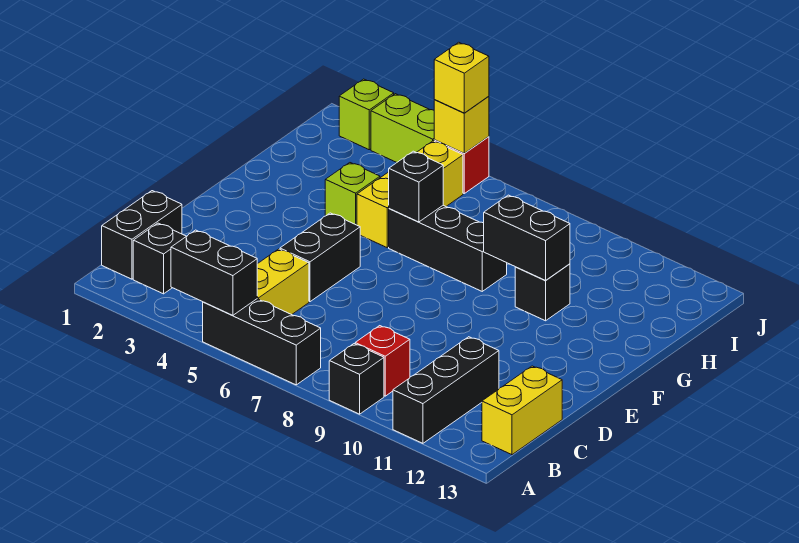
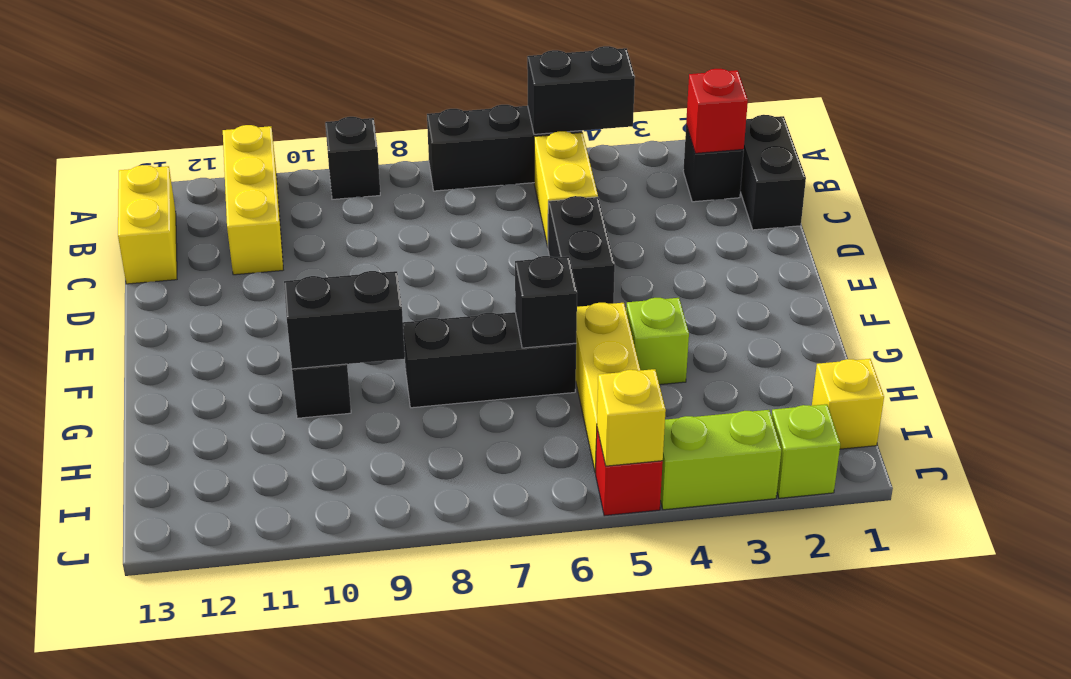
black brick A11:C11 level 1 -> yellow brick A11:C11 level 1
red brick B9 level 1 -> red brick B2 level 2
yellow brick J5 level 3 -> yellow brick I1 level 1

